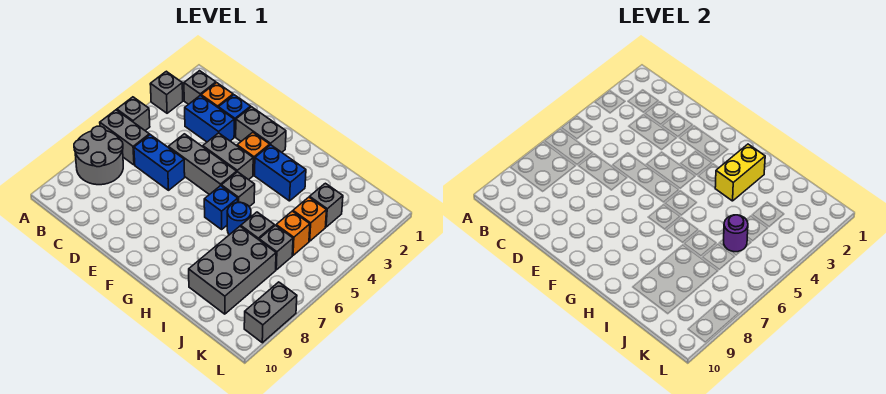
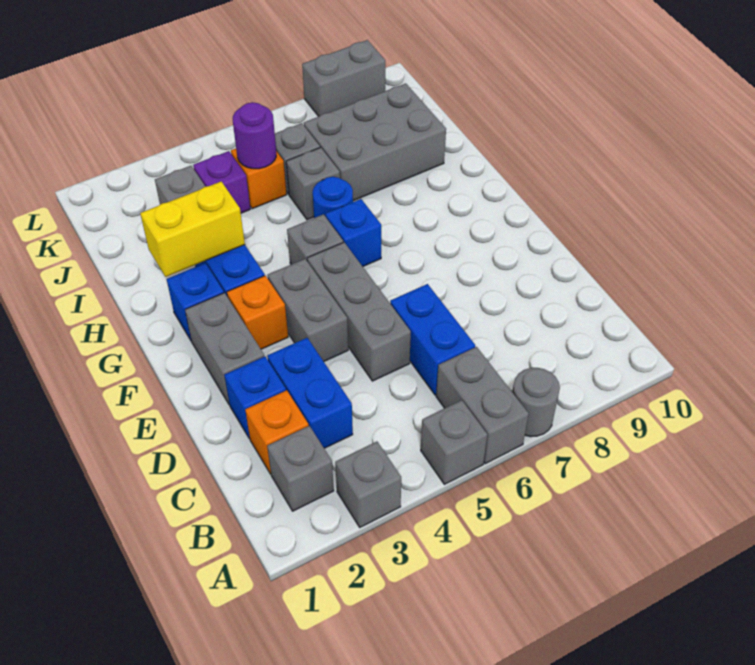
grey round brick A7:B8 level 1 -> grey round brick A7 level 1
none -> blue brick G2 level 1
orange brick J4 level 1 -> purple brick J4 level 1

